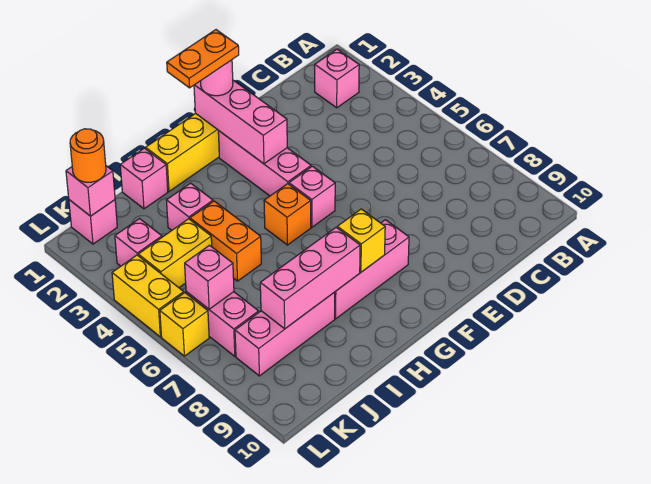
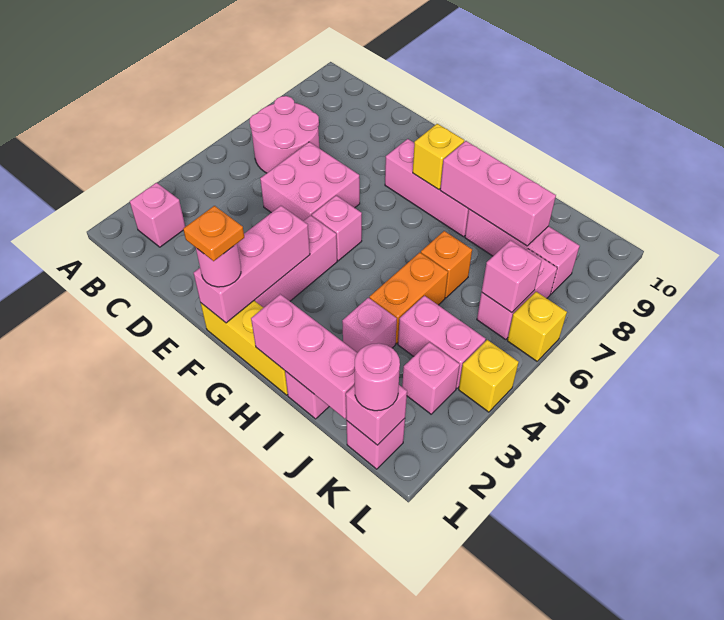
none -> pink round brick B6:C7 level 1
none -> pink brick D5:E6 level 1
orange plate F1:G1 level 4 -> orange plate F1 level 4
orange brick G5 level 1 -> orange brick I6 level 1
none -> pink brick H1:J1 level 2
yellow brick J4:K4 level 1 -> pink brick J4:K4 level 1
orange round brick K1 level 3 -> pink round brick K1 level 3
yellow brick L4:L5 level 1 -> yellow brick L4 level 1

